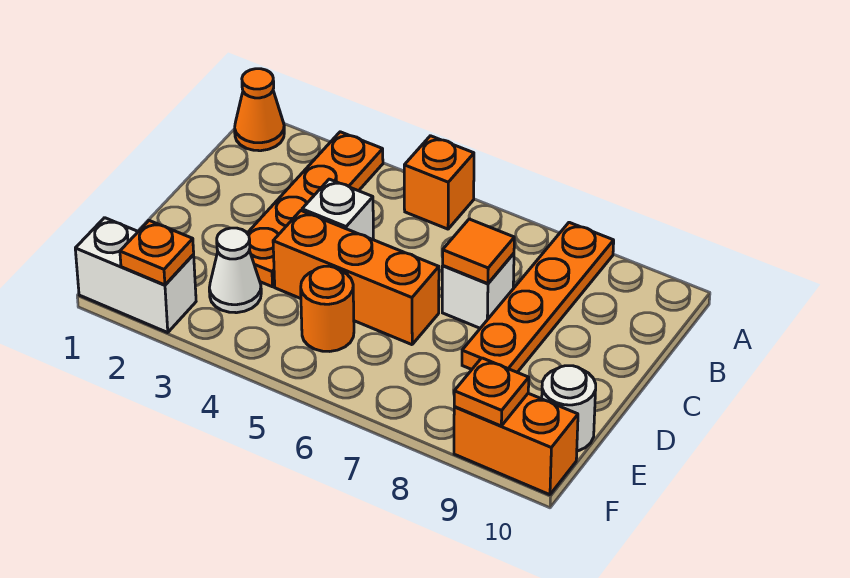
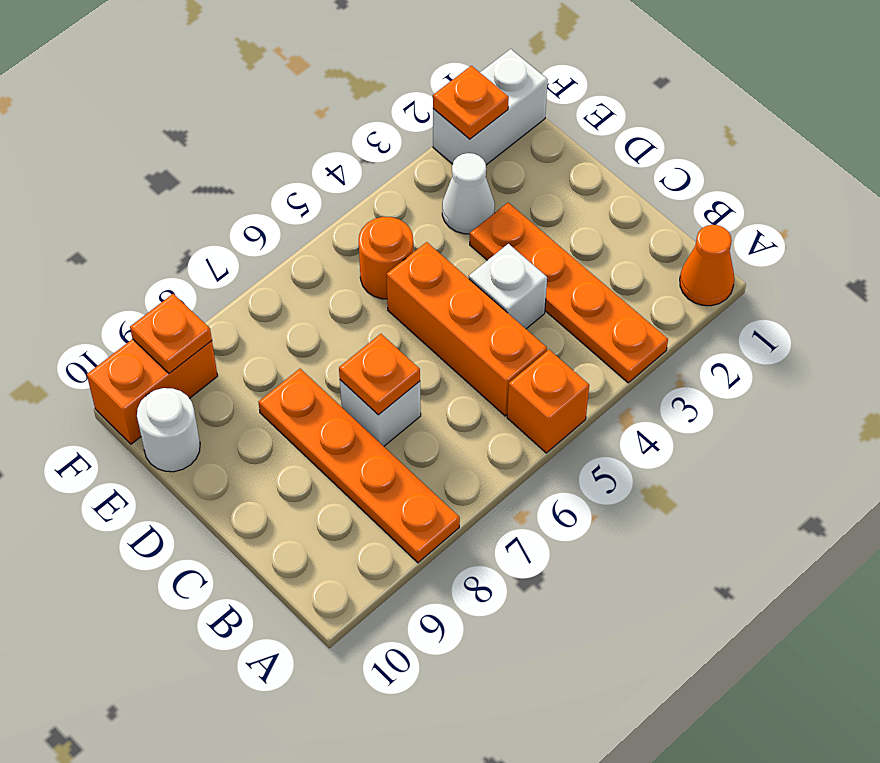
orange tile C7 level 2 -> orange plate C7 level 2
orange brick D4:D6 level 1 -> orange brick B5:D5 level 1

